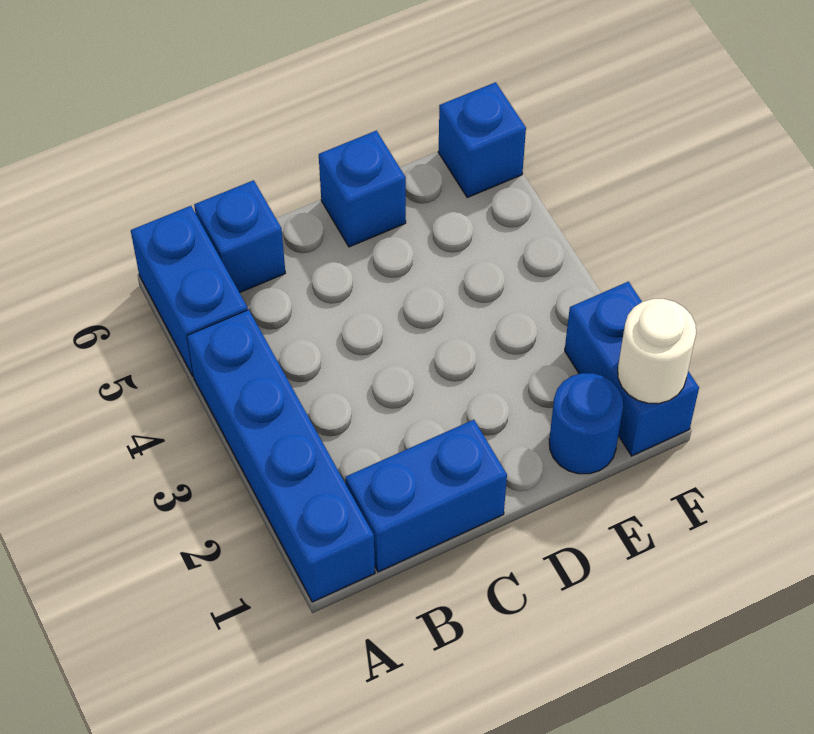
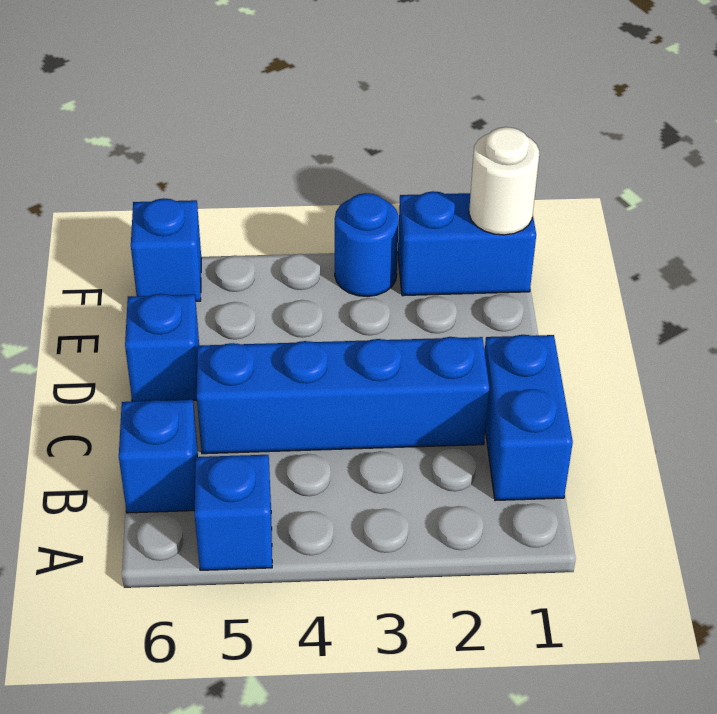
blue brick A1:A4 level 1 -> blue brick C2:C5 level 1
blue brick A5:A6 level 1 -> blue brick A5 level 1
blue round brick E1 level 1 -> blue round brick F3 level 1

